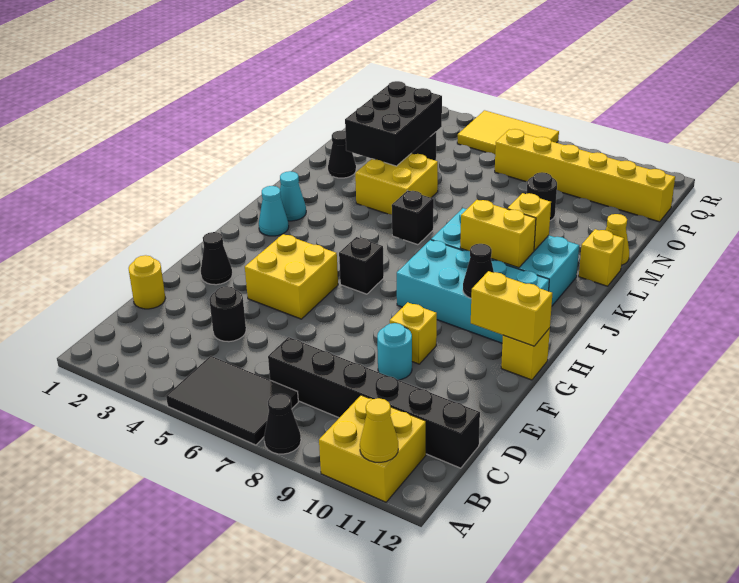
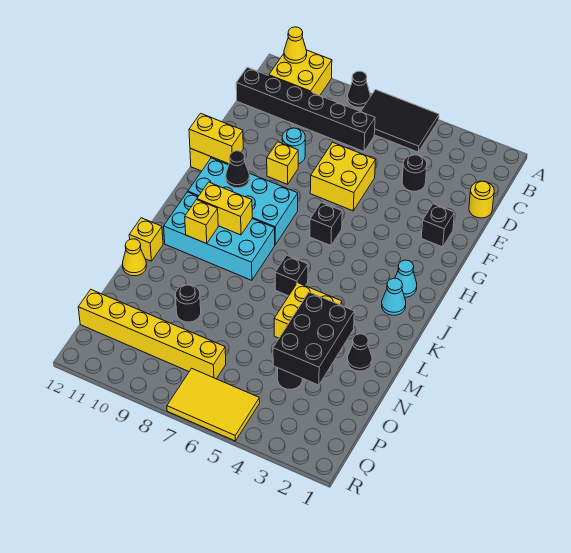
black cone F2 level 1 -> black brick F2 level 1
yellow brick F4:G5 level 1 -> yellow brick E6:F7 level 1

